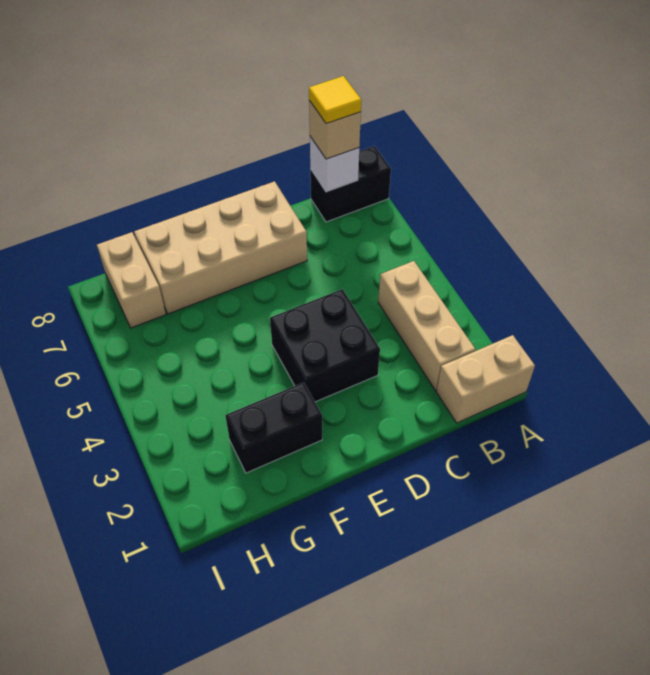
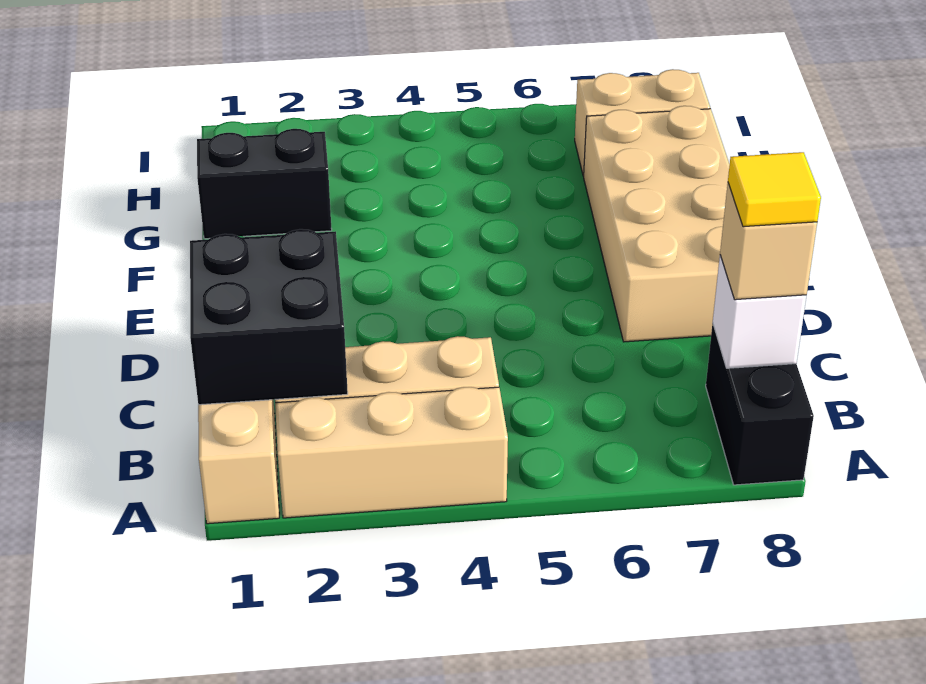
none -> tan brick A2:A4 level 1
black brick D3:E4 level 1 -> black brick B1:C2 level 2
black brick F2:G2 level 1 -> black brick G1:G2 level 1

